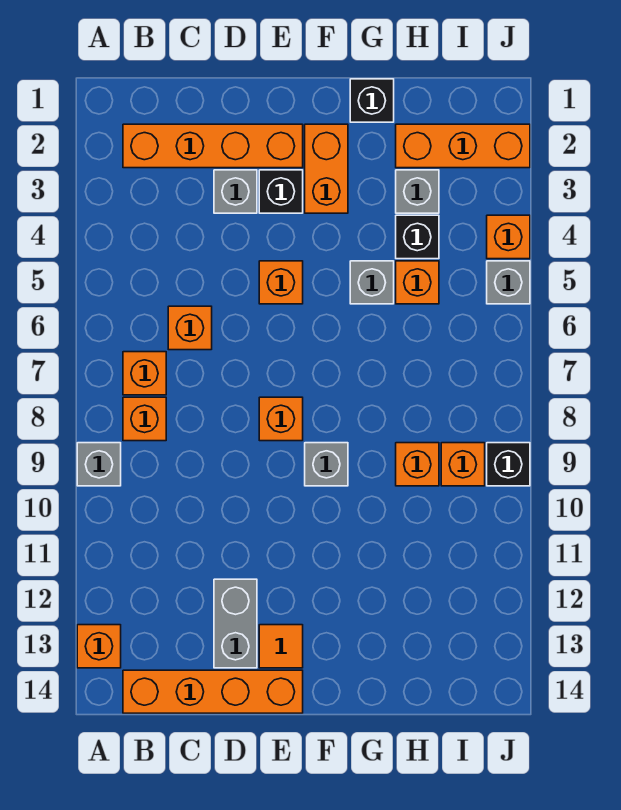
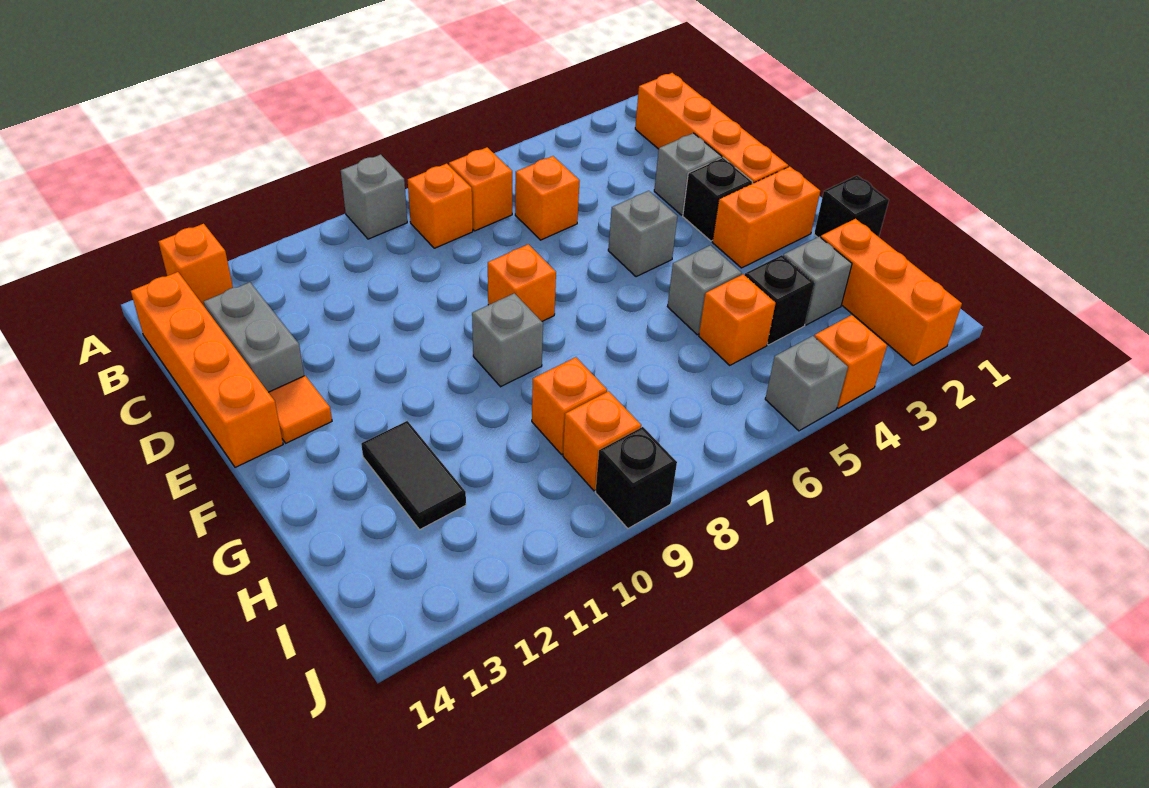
grey brick D12:D13 level 1 -> grey brick C13:D13 level 1
orange brick E5 level 1 -> grey brick E5 level 1
none -> black tile G12:H12 level 1

